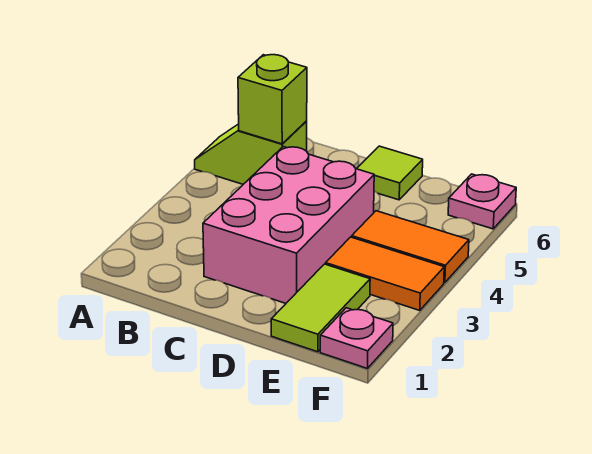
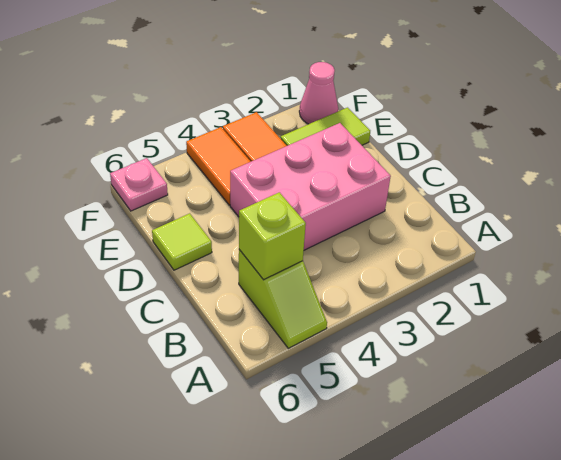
pink plate F1 level 1 -> pink cone F1 level 1

